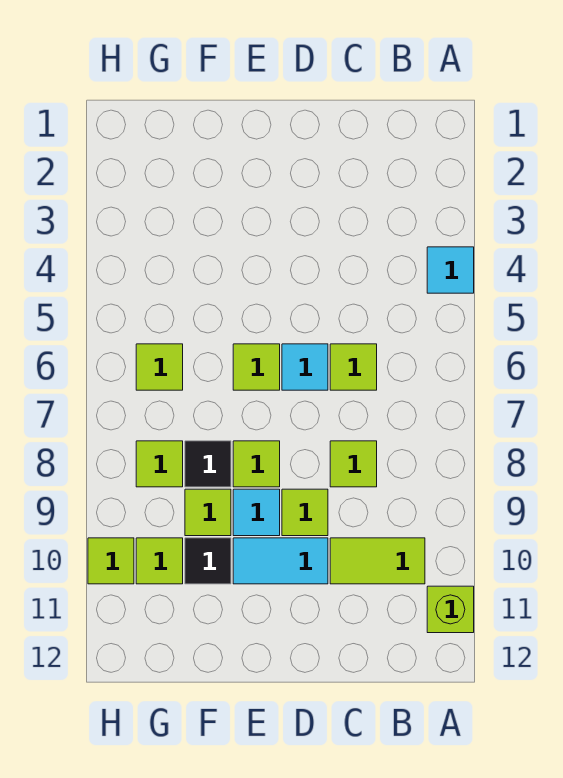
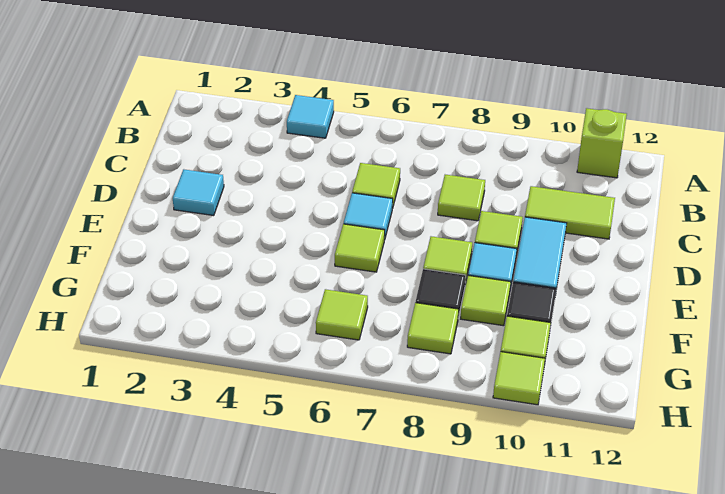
lime tile B10:C10 level 1 -> lime tile C10:C11 level 1
none -> cyan tile D2 level 1

